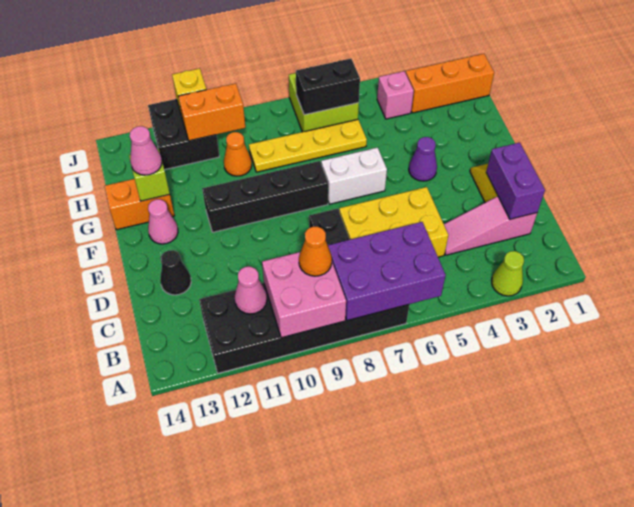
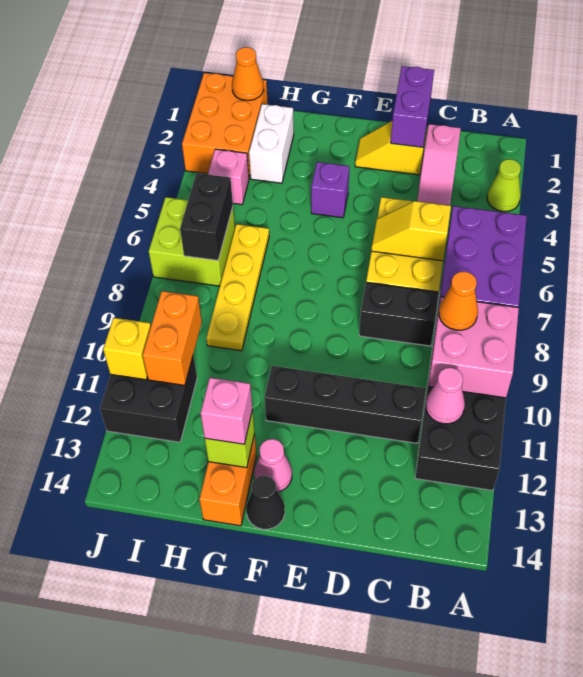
purple brick C2:D2 level 2 -> purple brick D1:D2 level 2
none -> yellow slope C6:D6 level 2 top C
black cone D13 level 1 -> black cone F14 level 1
purple cone F4 level 1 -> purple brick F4 level 1
white brick F6:F7 level 1 -> white brick H2:H3 level 1
black brick F8:F11 level 1 -> black brick C11:F11 level 1
pink cone G13 level 3 -> pink brick G13 level 3
orange cone H10 level 1 -> orange cone I1 level 2
orange brick I1:I3 level 1 -> orange brick I1:J3 level 1

